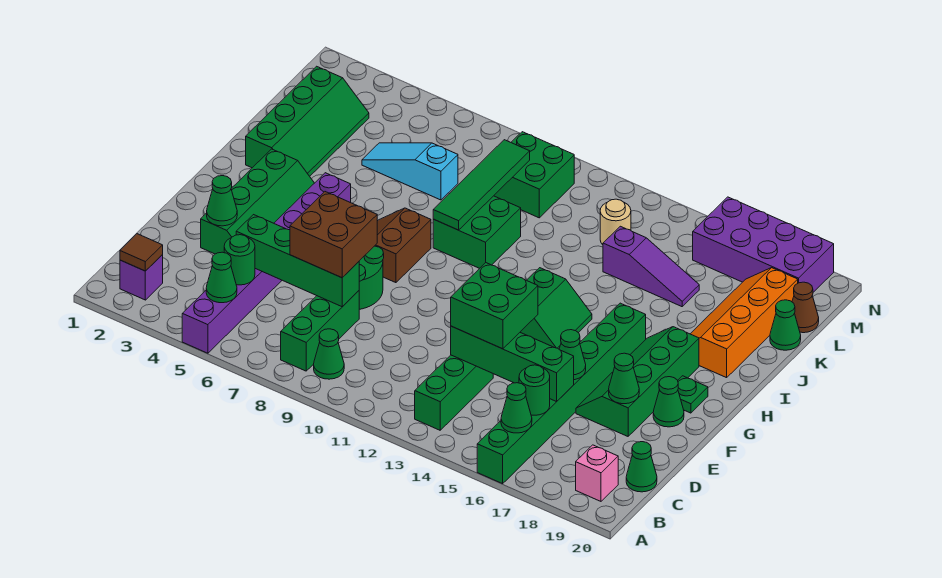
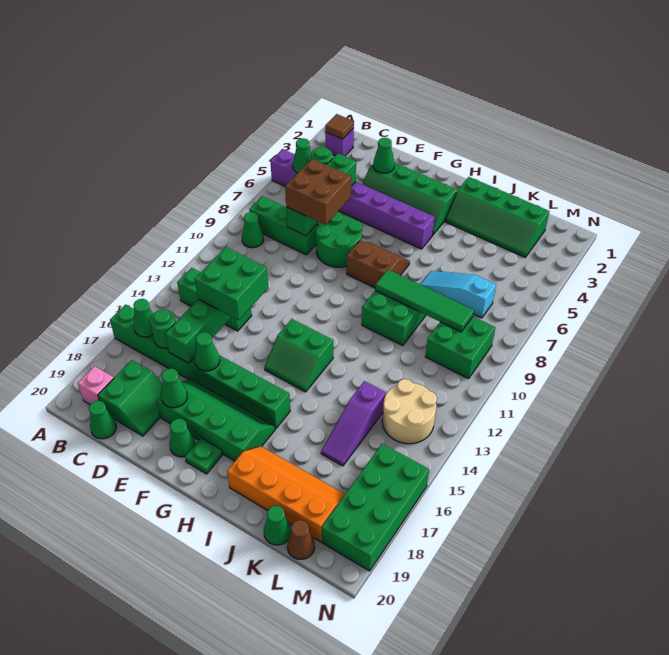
none -> green slope C18:D19 level 1 top C
cyan slope K5:K7 level 1 top 7 -> cyan slope J7:L7 level 1 top L
tan round brick L13 level 1 -> tan round brick L13:M14 level 1
purple brick M16:N19 level 1 -> green brick M16:N19 level 1

